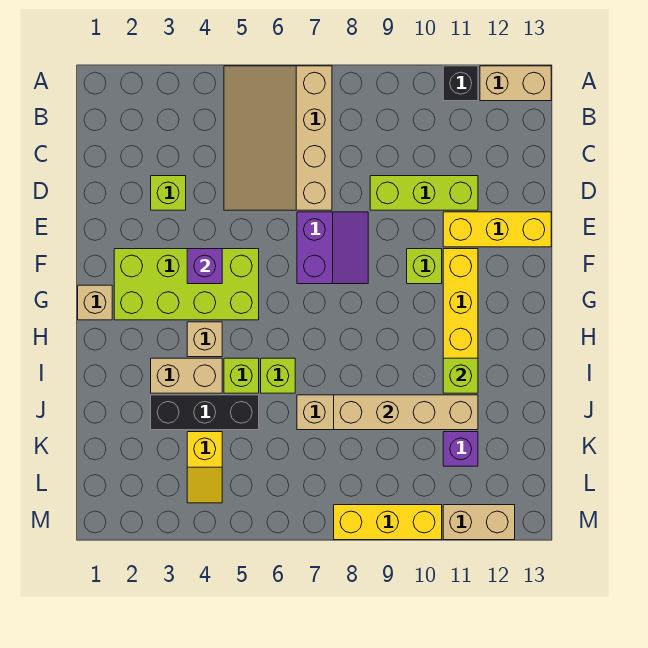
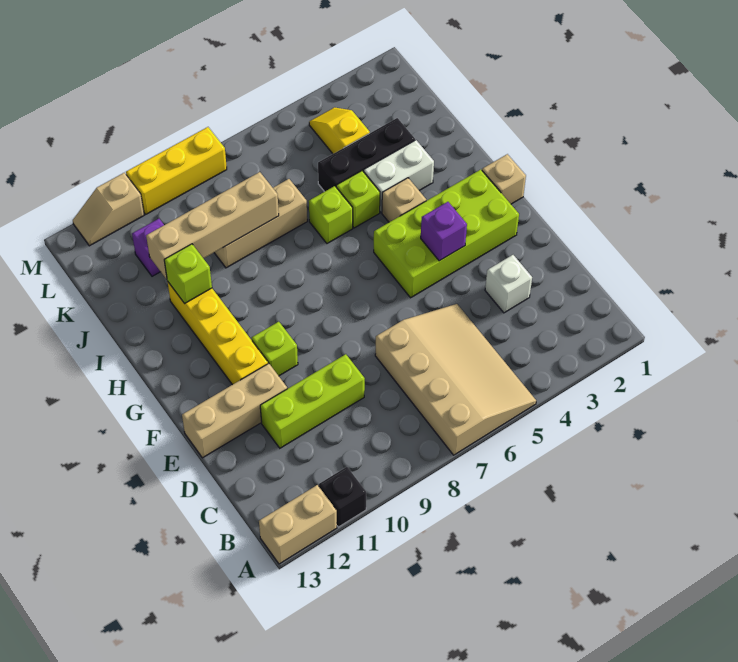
lime brick D3 level 1 -> white brick D3 level 1
purple slope E7:F8 level 1 top 7 -> none
yellow brick E11:E13 level 1 -> tan brick E11:E13 level 1
tan brick I3:I4 level 1 -> white brick I3:I4 level 1
tan brick M11:M12 level 1 -> tan slope M11:M12 level 1 top 11

